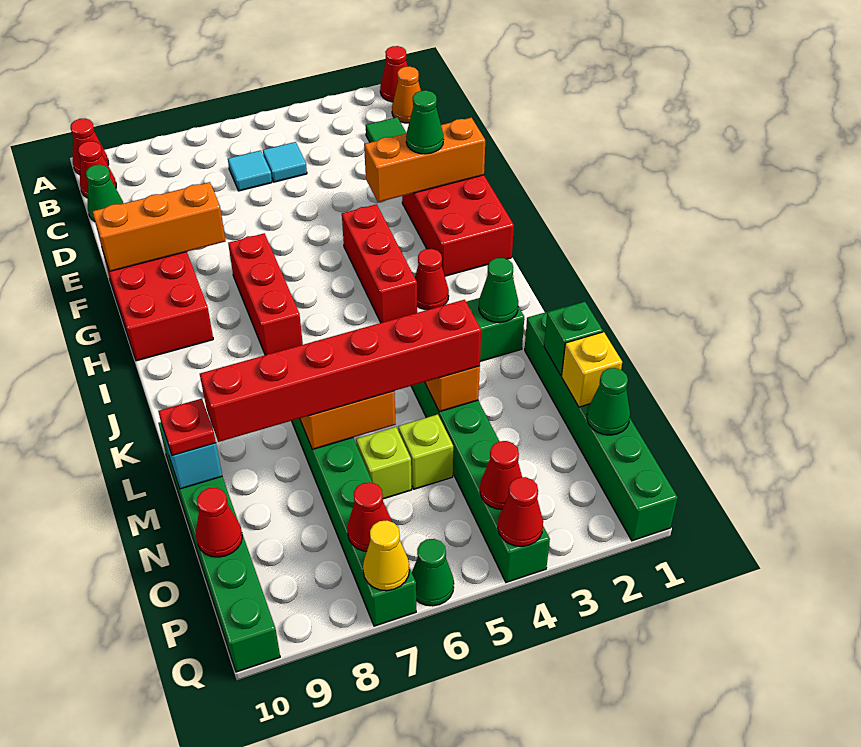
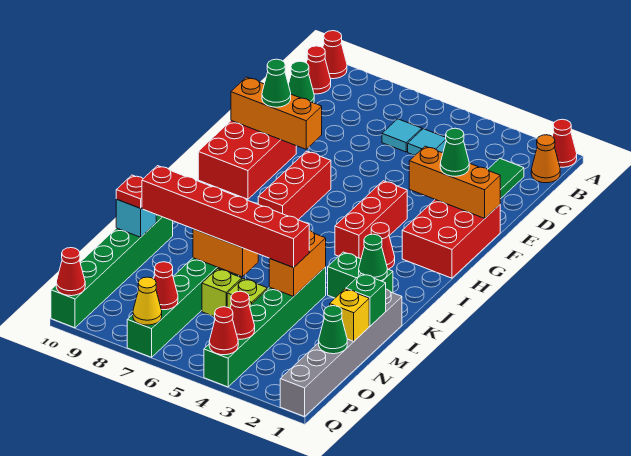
green brick L1:Q1 level 1 -> grey brick L1:Q1 level 1
red cone O10 level 2 -> red cone Q10 level 2
green cone Q6 level 1 -> green cone F9 level 3

